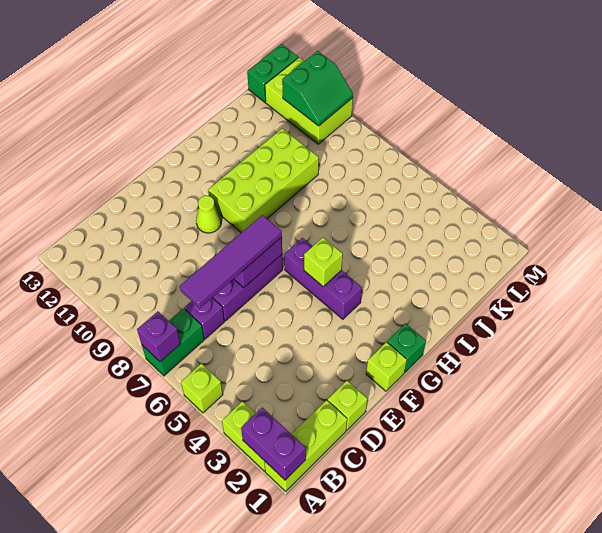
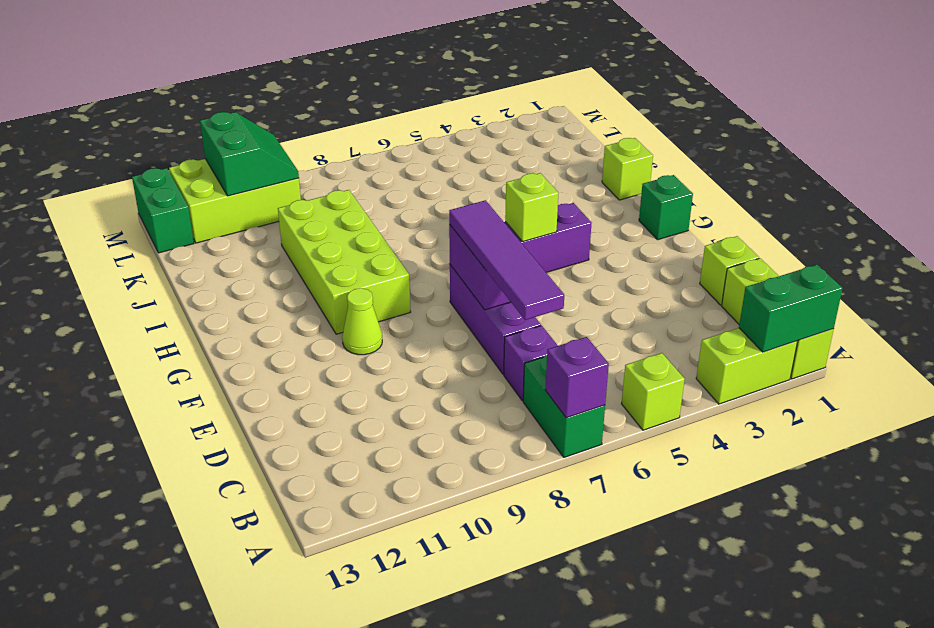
purple brick A1:A2 level 2 -> green brick A1:A2 level 2
lime brick F1 level 1 -> lime brick I1 level 1

